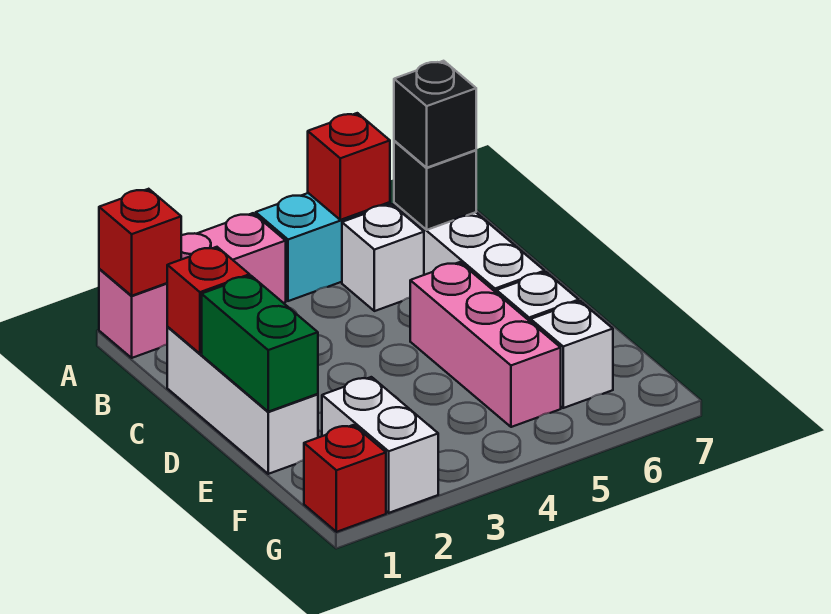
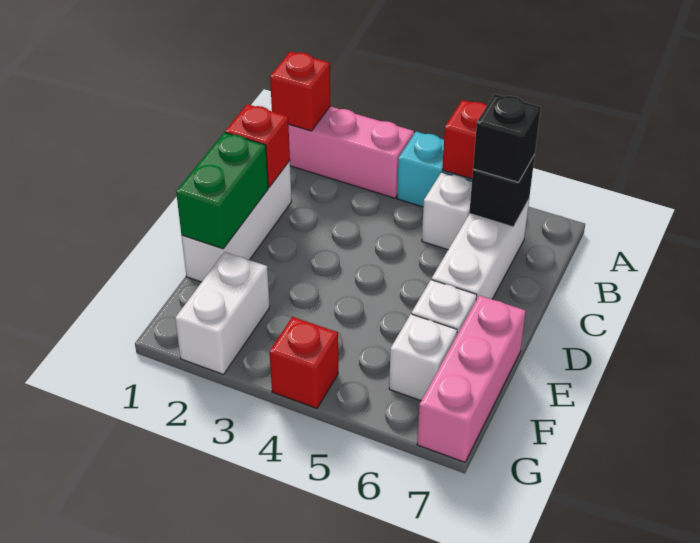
pink brick D5:F5 level 1 -> pink brick E7:G7 level 1
red brick G1 level 1 -> red brick G4 level 1

